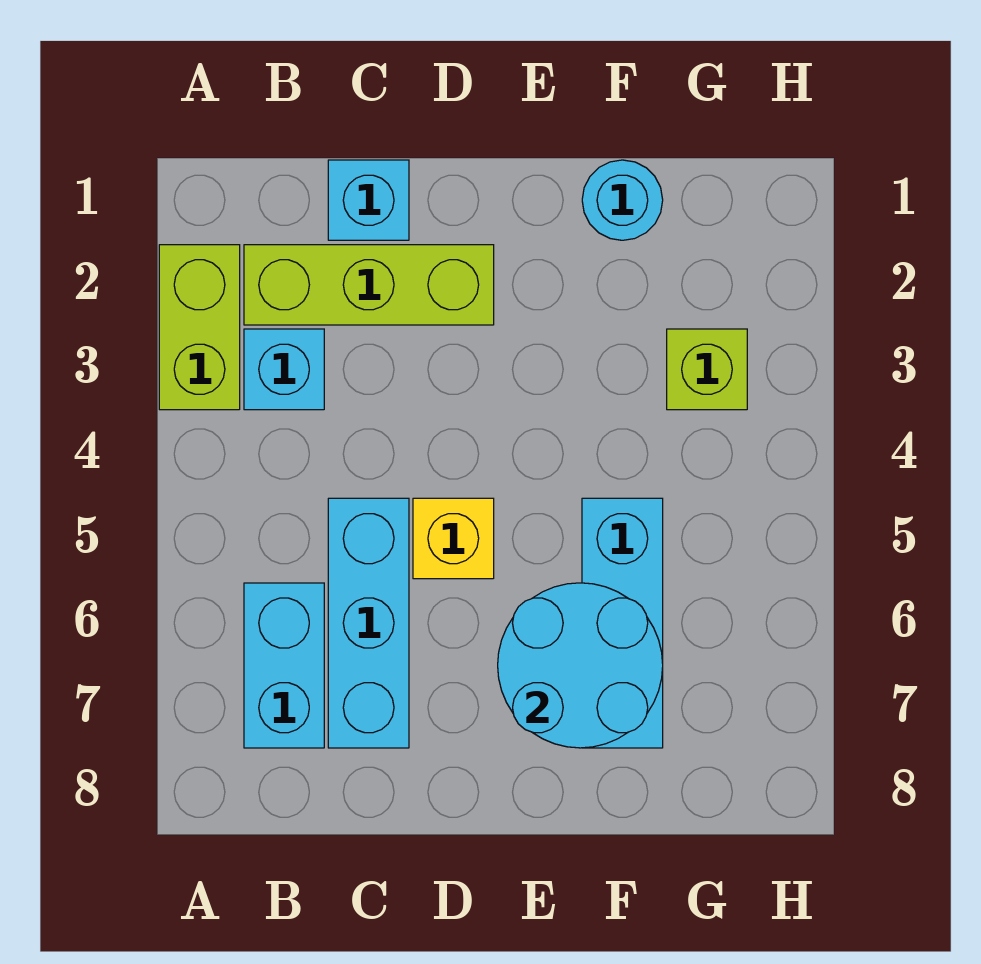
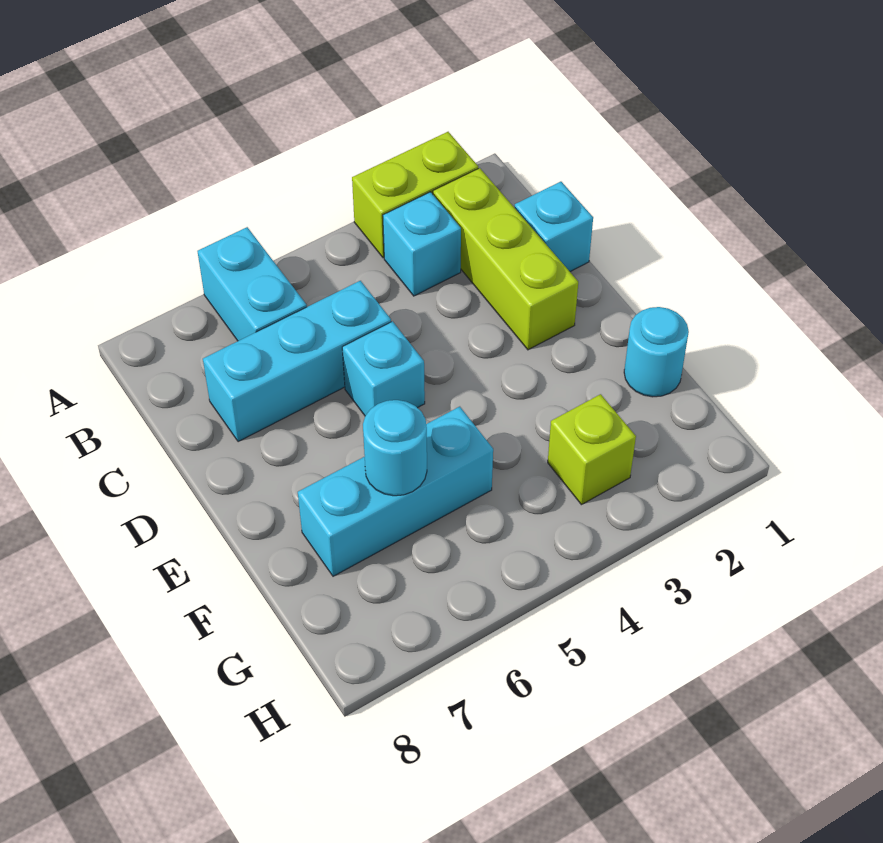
cyan brick B6:B7 level 1 -> cyan brick A6:B6 level 1
yellow brick D5 level 1 -> cyan brick D5 level 1
cyan round brick E6:F7 level 2 -> cyan round brick F6 level 2

